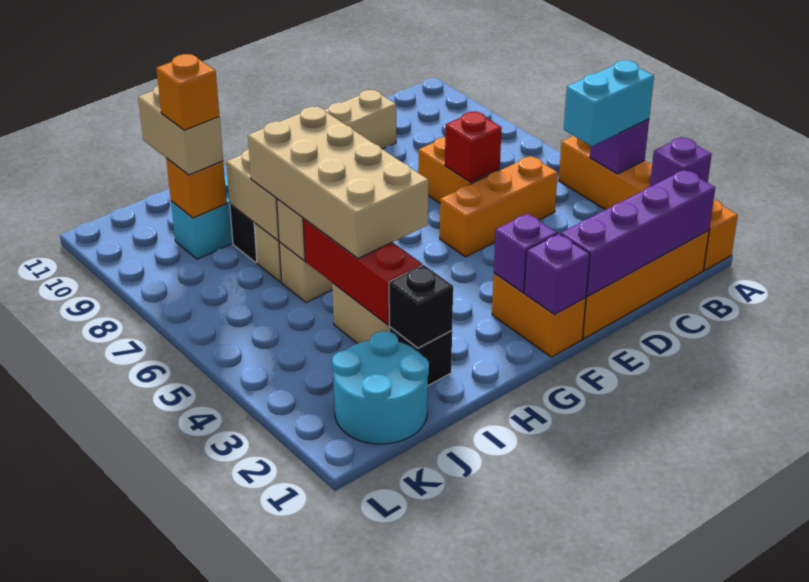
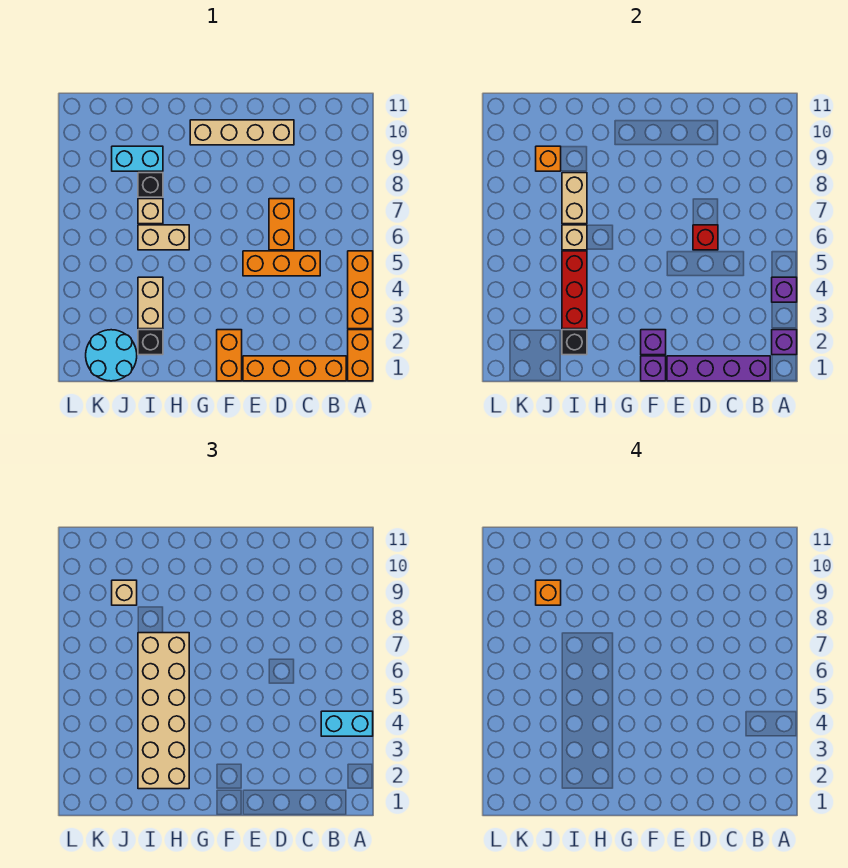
tan brick H4:I7 level 3 -> tan brick H2:I7 level 3
tan brick J9:J10 level 3 -> tan brick J9 level 3

